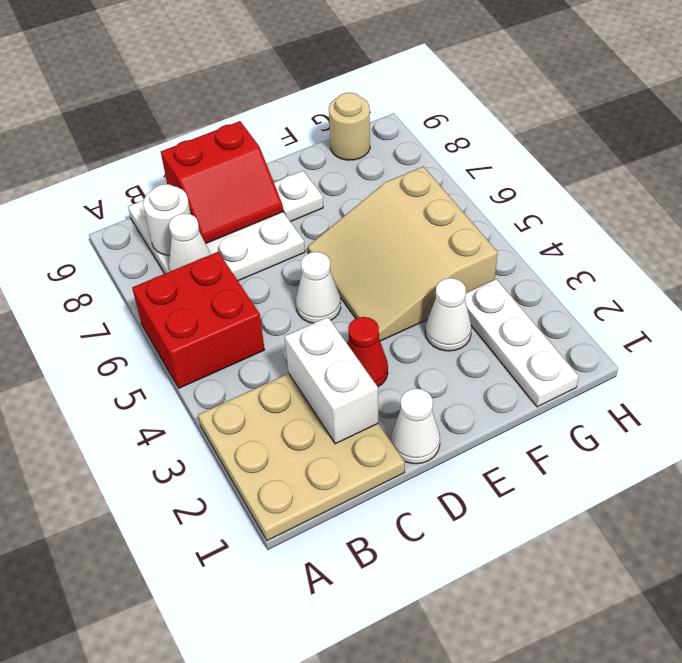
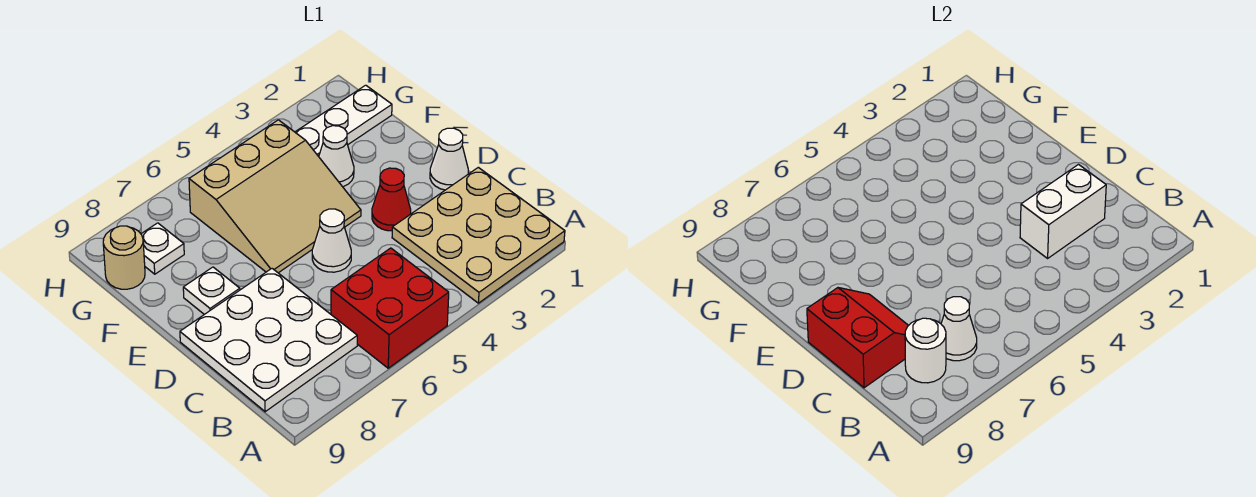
none -> white plate G8 level 1

